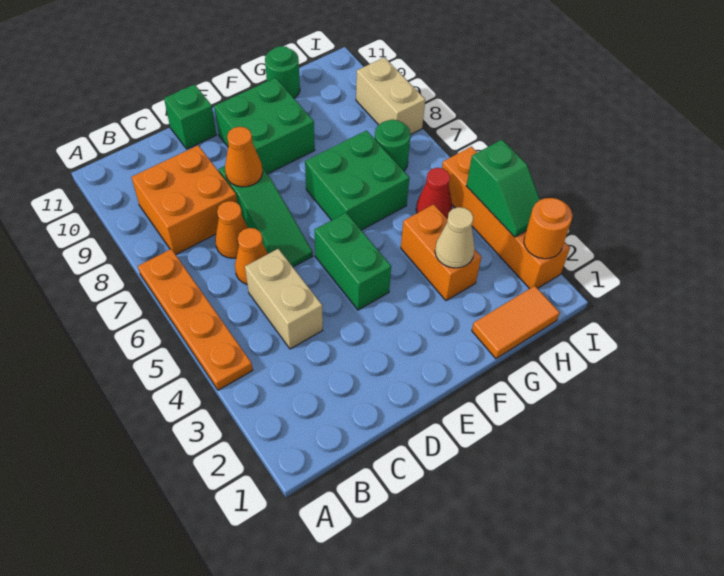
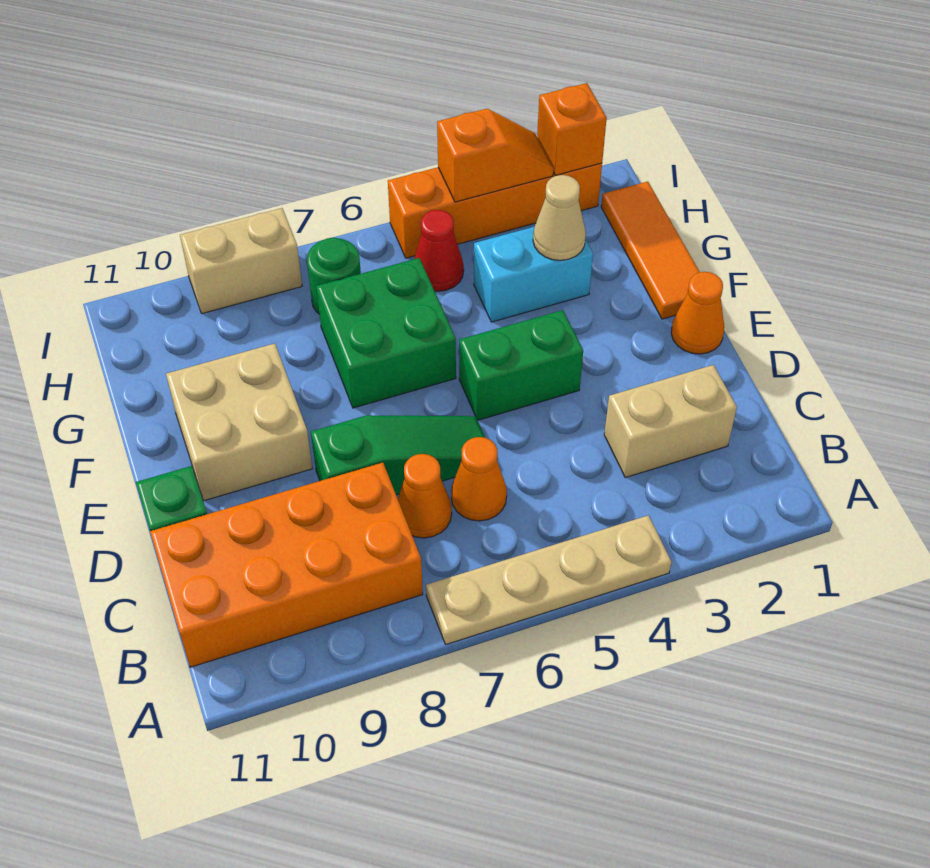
orange plate A4:A7 level 1 -> tan plate A4:A7 level 1
orange brick B8:C9 level 1 -> orange brick B8:C11 level 1
tan brick C4:C5 level 1 -> tan brick C2:C3 level 1
orange cone D8 level 2 -> orange cone E1 level 1
green brick E9:F10 level 1 -> tan brick E9:F10 level 1
orange tile G1:H1 level 1 -> orange tile F1:H1 level 1
orange brick G3:G4 level 1 -> cyan brick G3:G4 level 1
green round brick G11 level 1 -> none
orange round brick I2 level 2 -> orange brick I2 level 2
green slope I3:I4 level 2 top 4 -> orange slope I3:I4 level 2 top 4

